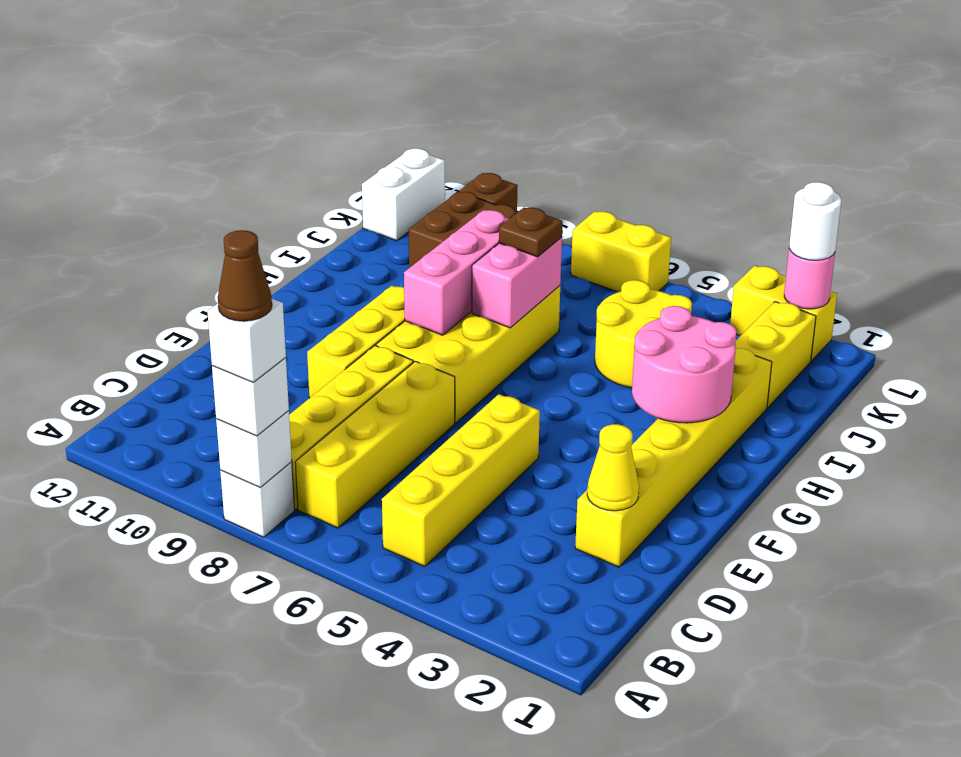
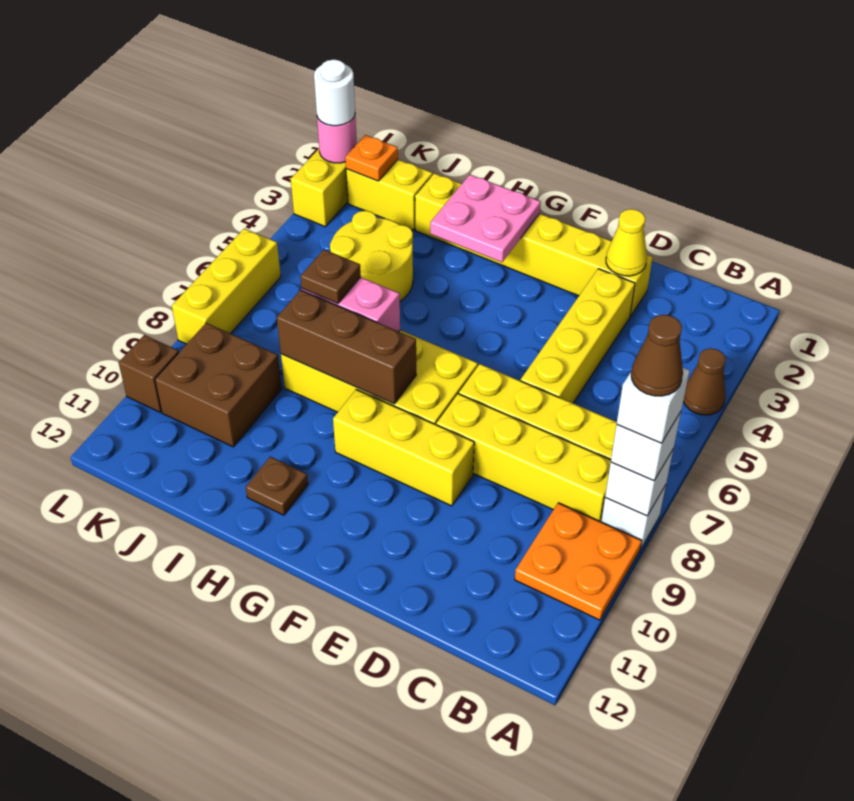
none -> brown cone A4 level 1
none -> orange plate A9:B10 level 1
yellow brick B5:E5 level 1 -> yellow brick D3:D6 level 1
pink round brick G2:H3 level 2 -> pink plate G2:H3 level 2
pink brick G8:I8 level 2 -> brown brick G8:I8 level 2
none -> brown plate H11 level 1
none -> orange plate K2 level 2
white brick K12:L12 level 1 -> none
yellow brick L6:L7 level 1 -> yellow brick L6:L8 level 1

